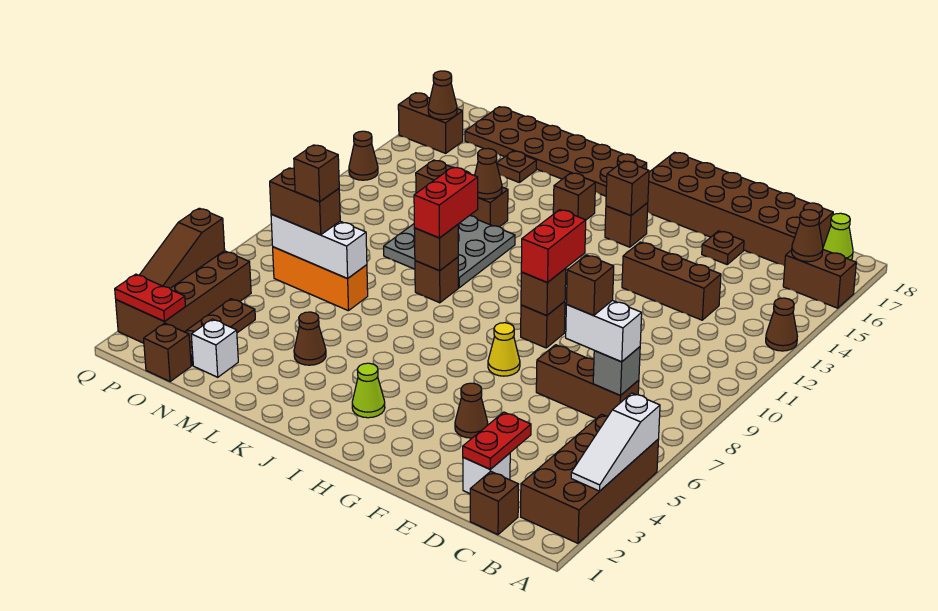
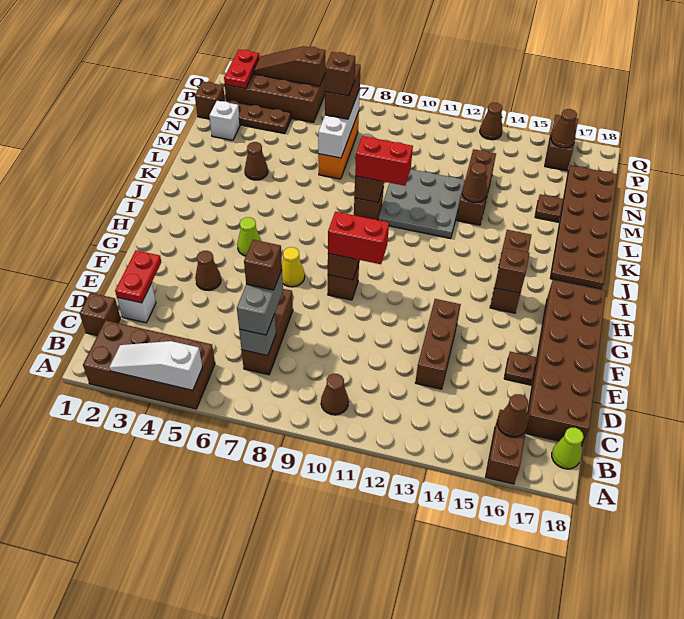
brown cone A13 level 1 -> brown cone B10 level 1
white brick C7:D7 level 3 -> grey brick C7:D7 level 3
red plate D2:D3 level 2 -> red plate D2:E2 level 2
lime cone I3 level 1 -> lime cone H5 level 1

